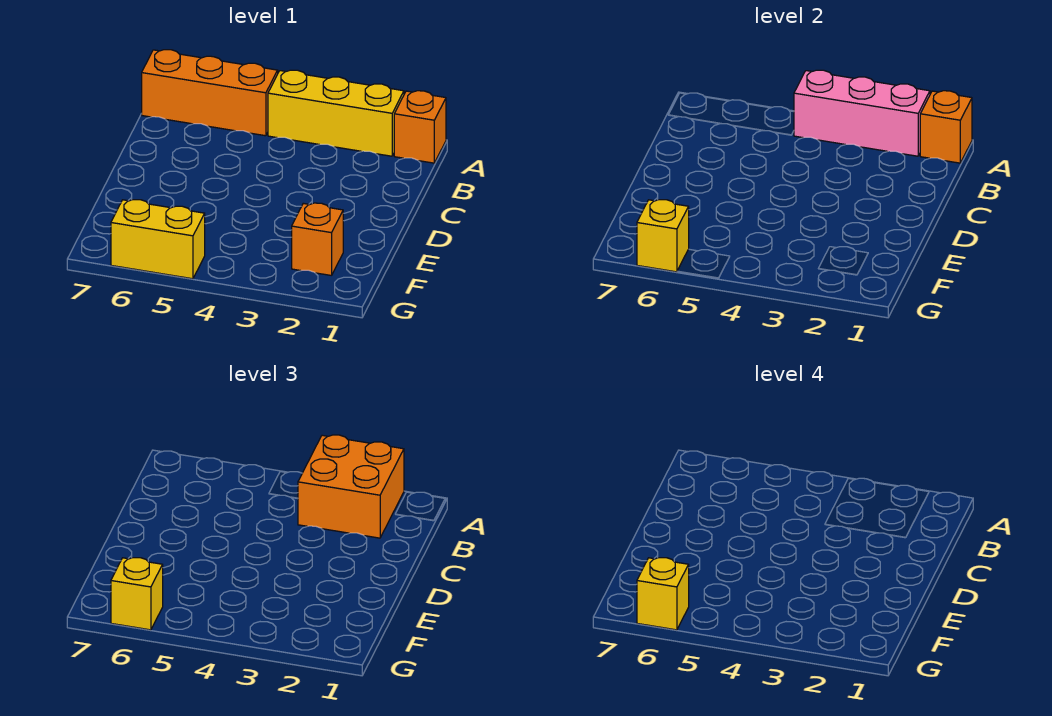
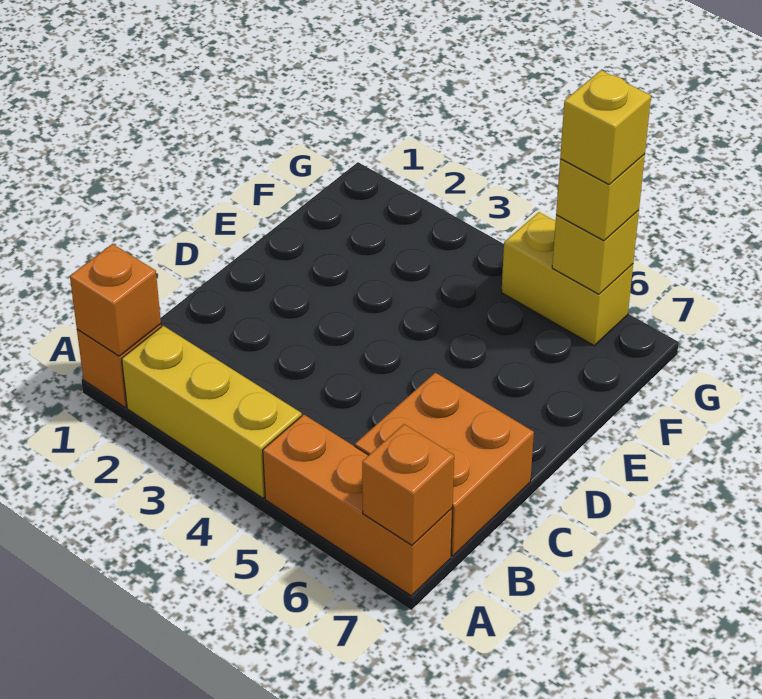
pink brick A2:A4 level 2 -> none
orange brick A2:B3 level 3 -> orange brick B6:C7 level 1
orange brick F2 level 1 -> orange brick A7 level 2

